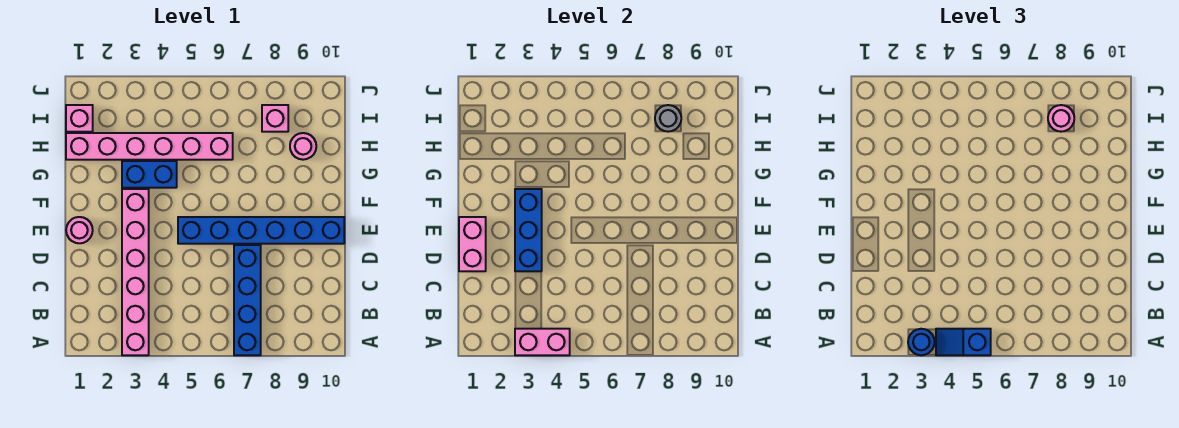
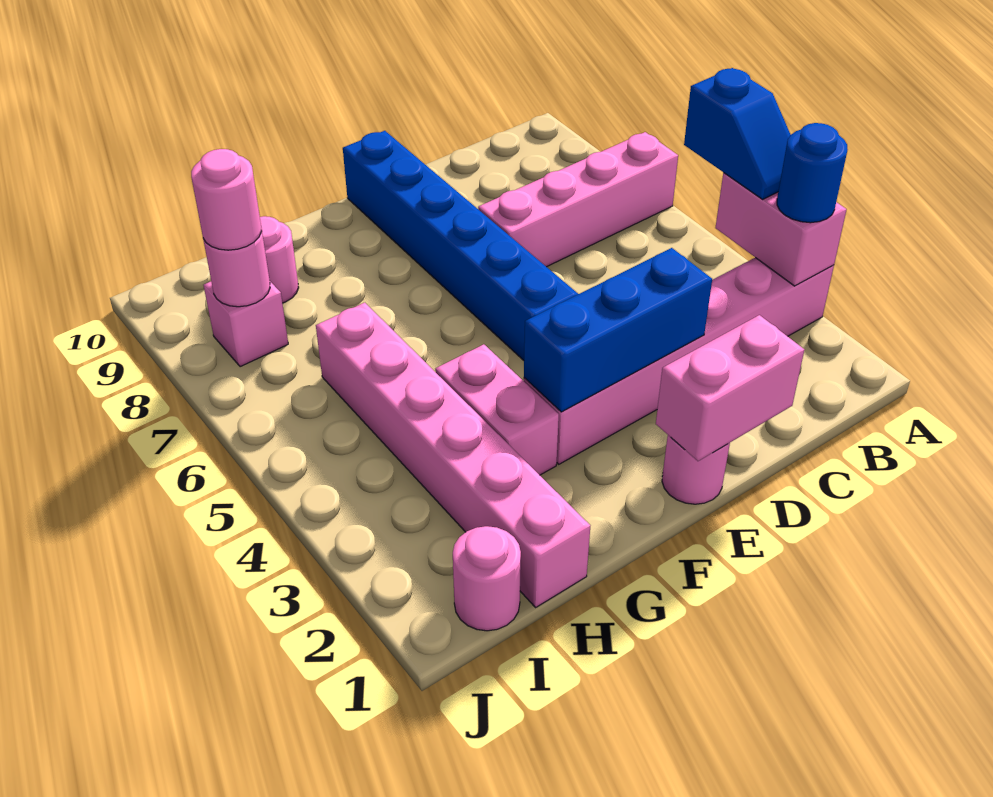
blue brick A7:D7 level 1 -> pink brick A7:D7 level 1
blue brick G3:G4 level 1 -> pink brick G3:G4 level 1
pink brick I1 level 1 -> pink round brick I1 level 1
grey round brick I8 level 2 -> pink round brick I8 level 2

